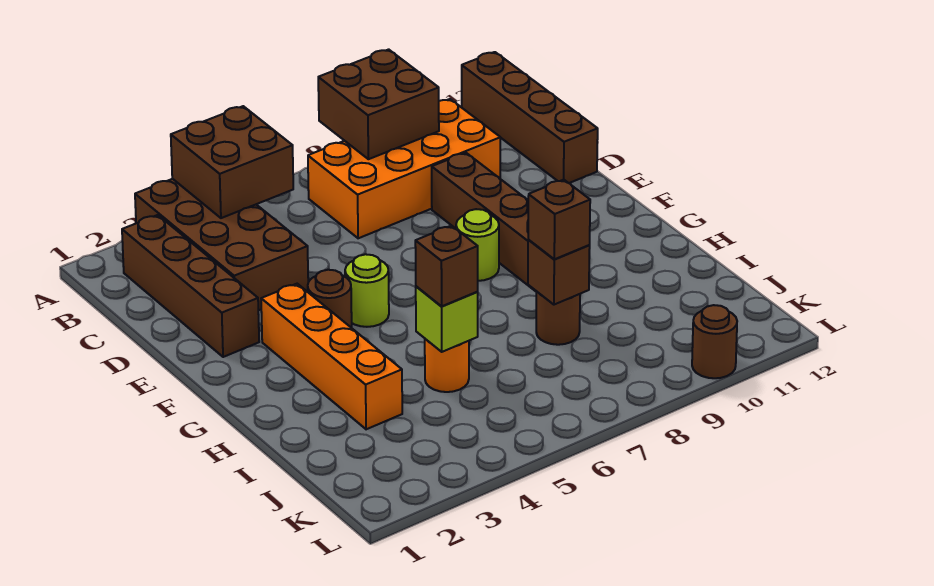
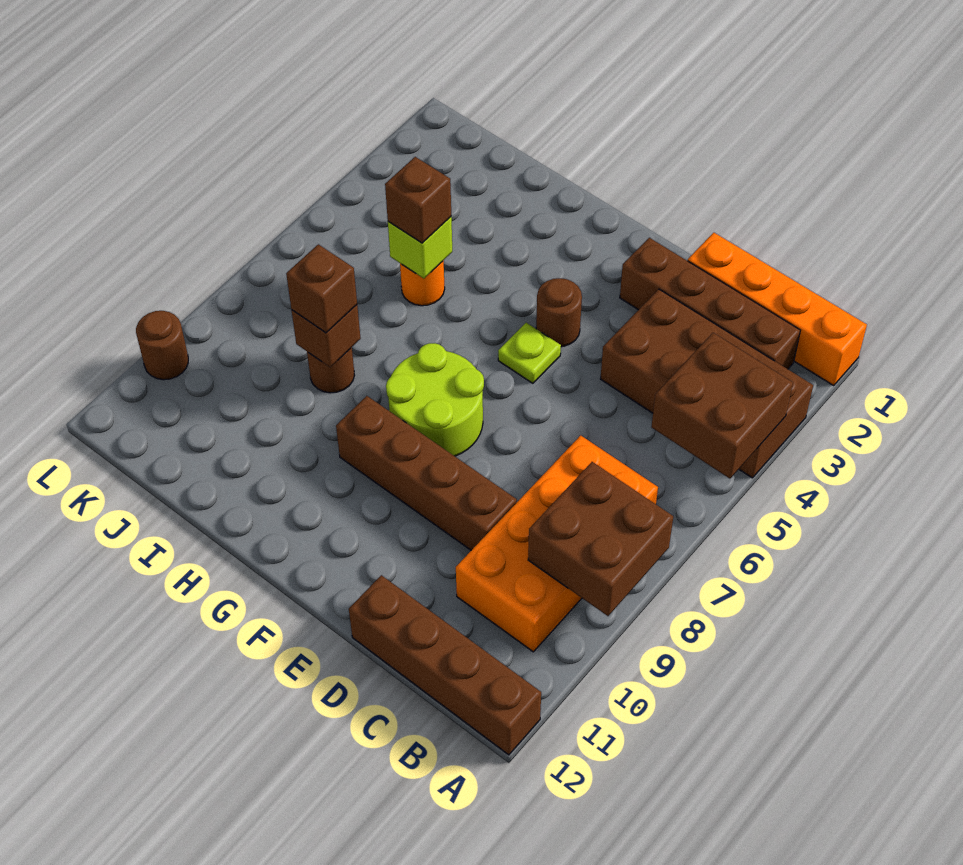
orange brick F3:I3 level 1 -> orange brick A1:D1 level 1
lime round brick F5 level 1 -> lime plate F5 level 1
lime round brick F8 level 1 -> lime round brick F7:G8 level 1

